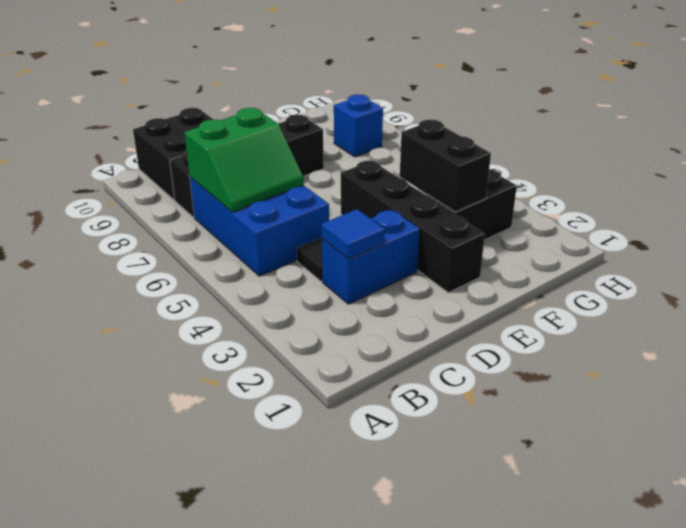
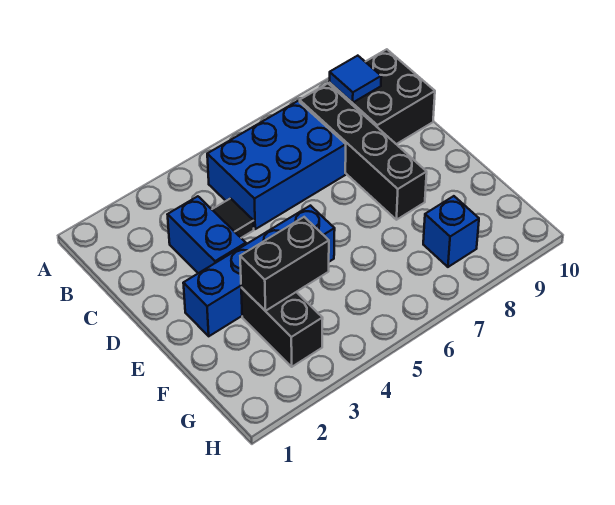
green slope B6:C7 level 2 top 7 -> none
blue tile C3 level 2 -> blue tile B9 level 2
black brick E2:E5 level 1 -> blue brick E2:E5 level 1

